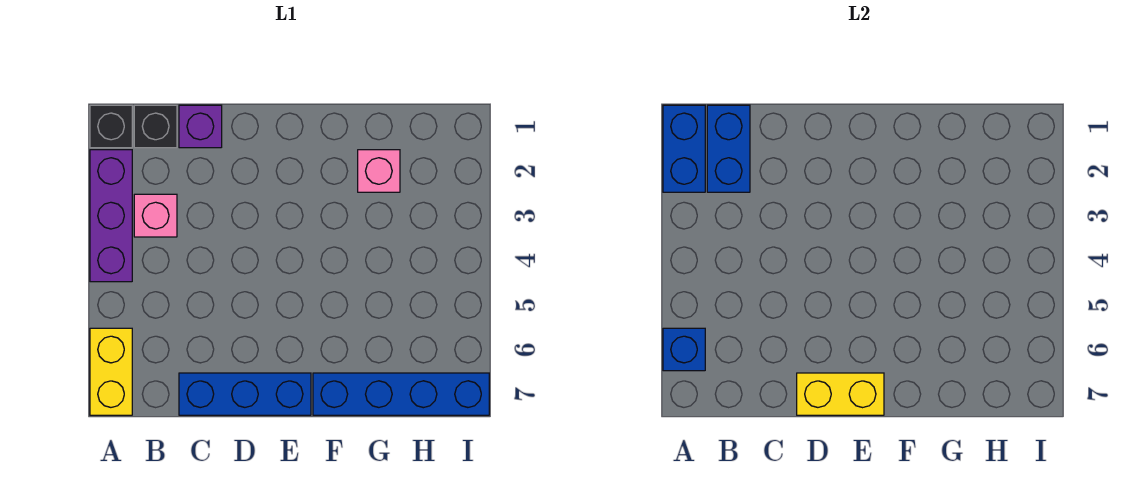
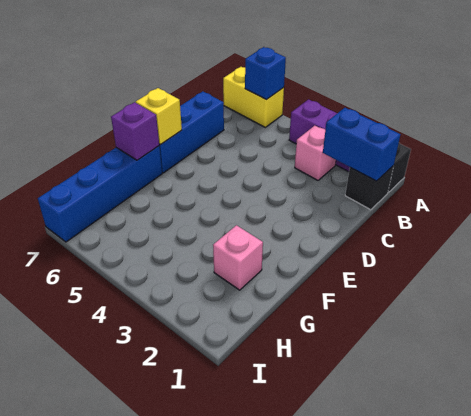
blue brick A1:A2 level 2 -> none
purple brick C1 level 1 -> purple brick F7 level 2
yellow brick D7:E7 level 2 -> yellow brick E7 level 2

